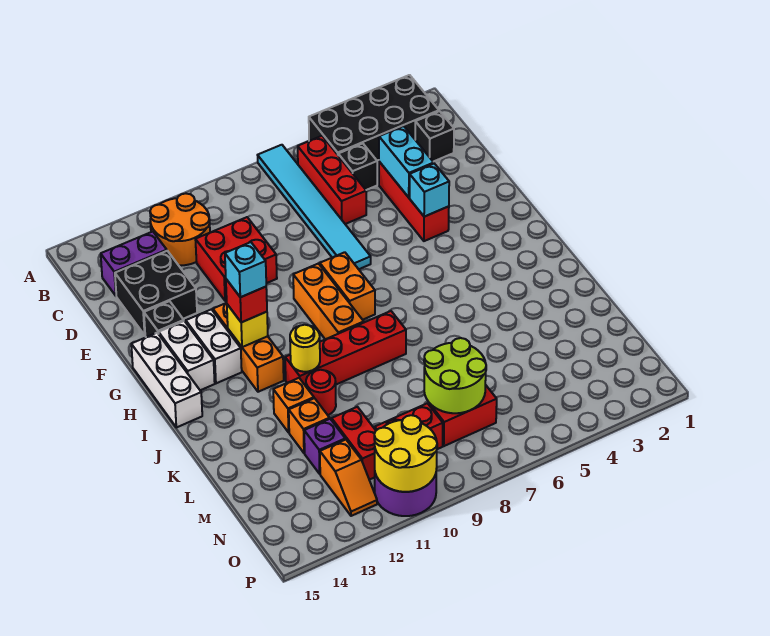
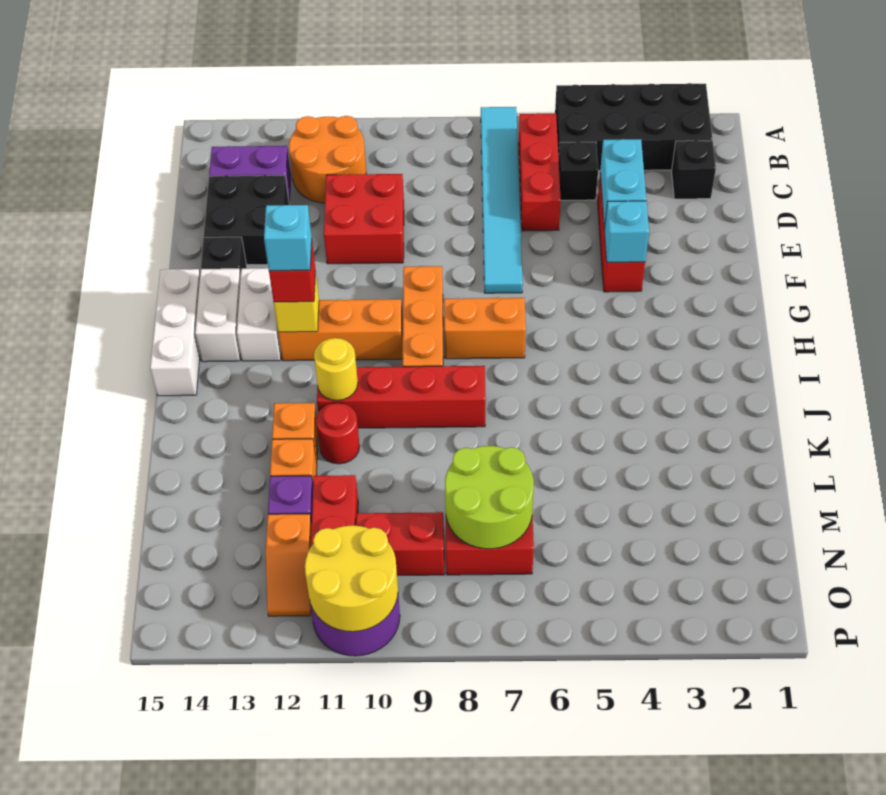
orange brick G8:H8 level 1 -> orange brick H7:H8 level 1
orange brick G12:I12 level 1 -> orange brick H10:H12 level 1

